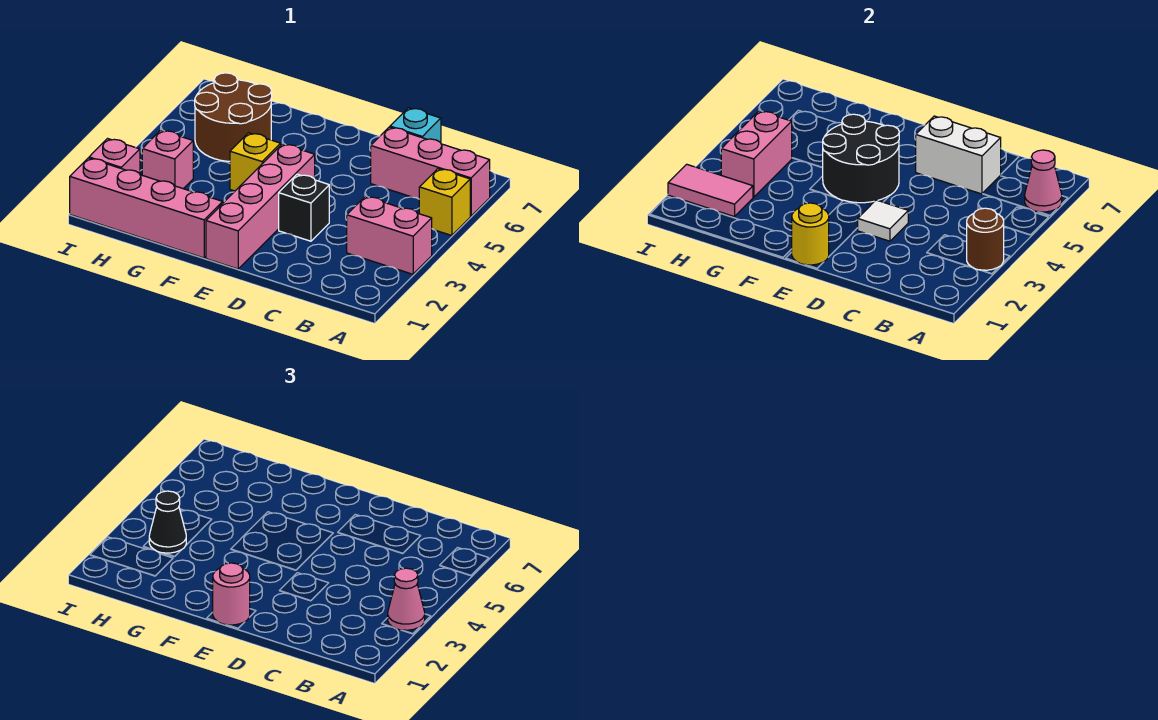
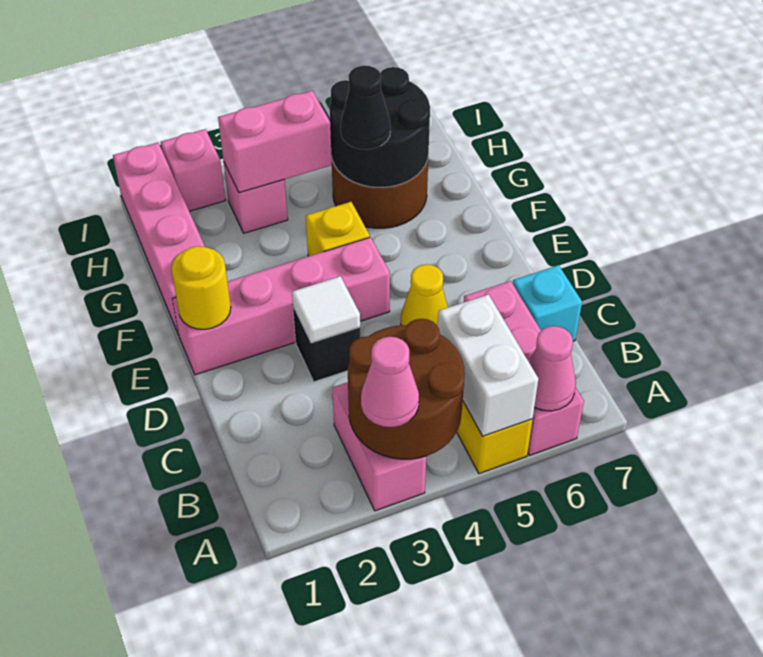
brown round brick A3 level 2 -> brown round brick A3:B4 level 2
white brick C6:D6 level 2 -> white brick A5:B5 level 2
none -> yellow cone D5 level 1
pink round brick E1 level 3 -> none
black round brick E4:F5 level 2 -> black round brick G5:H6 level 2
pink tile H2:I2 level 2 -> none
black cone H3 level 3 -> black cone G5 level 3

